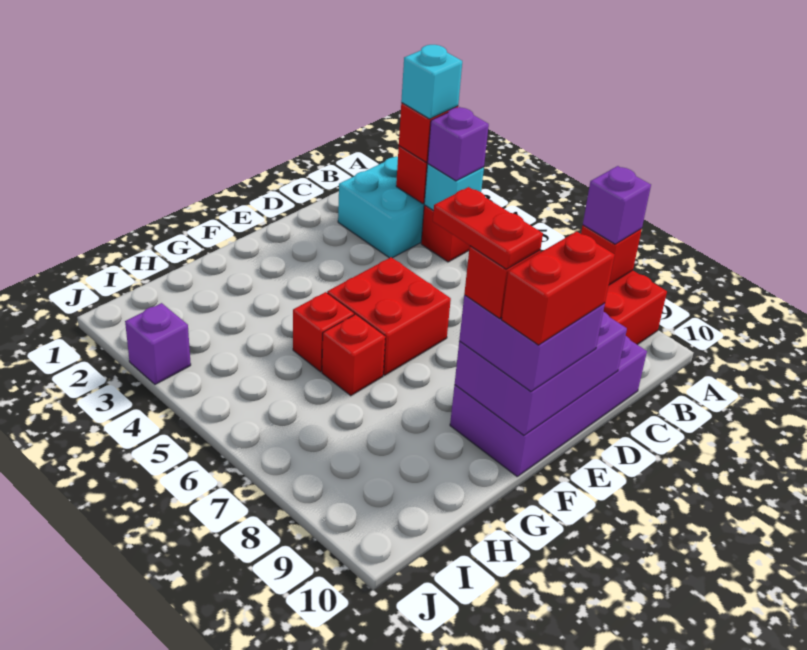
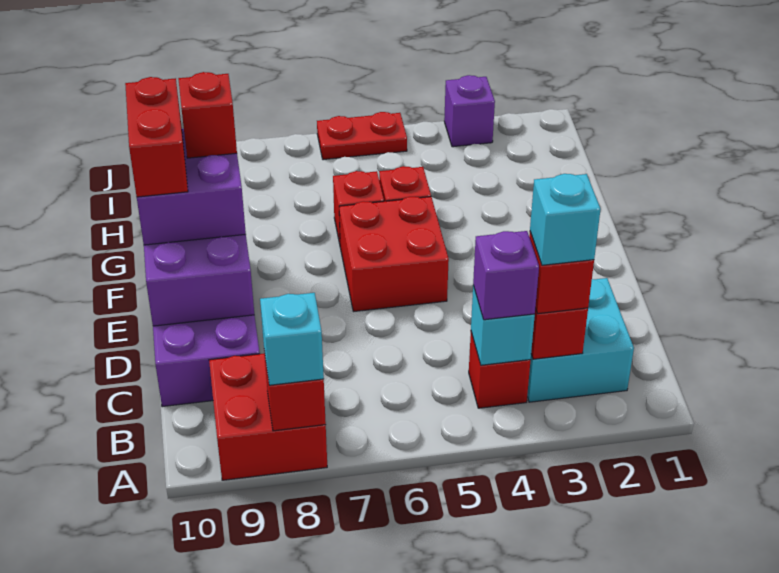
purple brick A8 level 3 -> cyan brick A8 level 3
red plate F8:F9 level 5 -> red plate J5:J6 level 1

